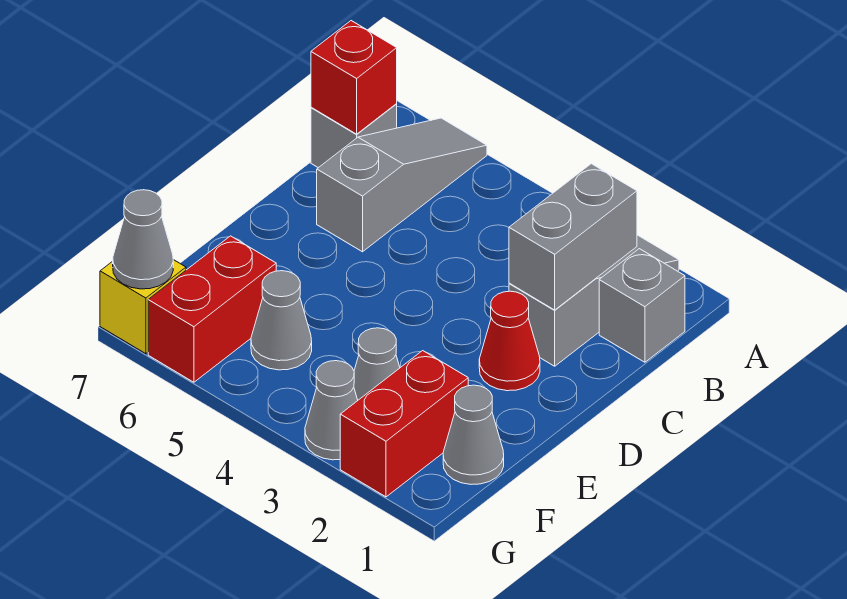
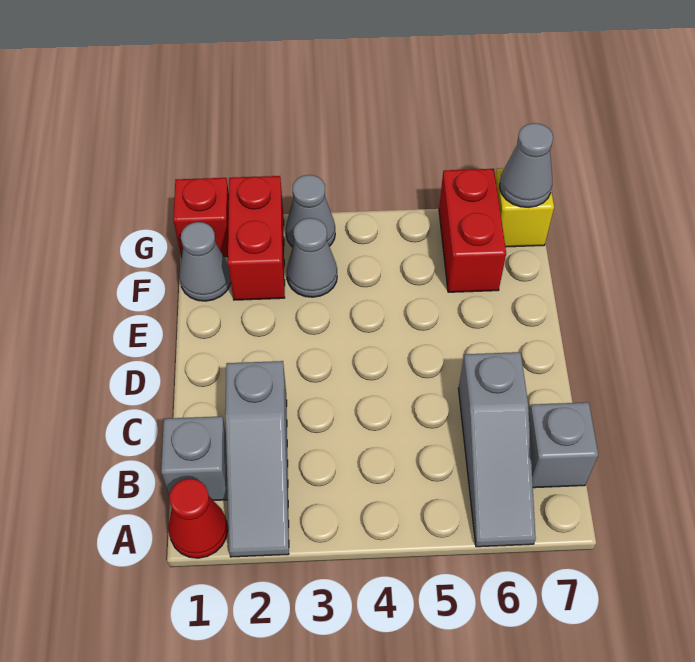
grey brick B2:C2 level 2 -> none
red brick B7 level 2 -> red brick G1 level 1
red cone D2 level 1 -> red cone A1 level 1
grey cone F5 level 1 -> none

